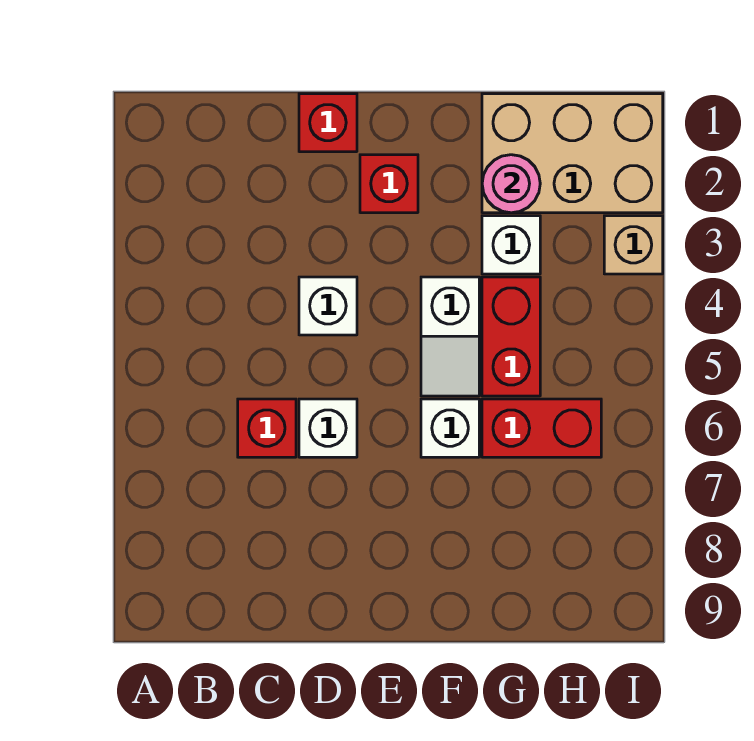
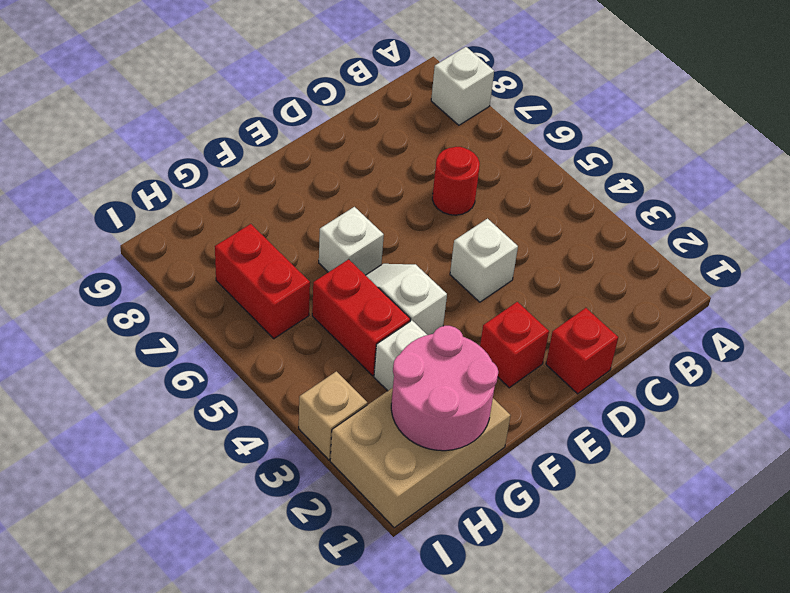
red brick C6 level 1 -> red round brick C6 level 1
white brick D6 level 1 -> white brick A8 level 1
pink round brick G2 level 2 -> pink round brick G1:H2 level 2
red brick G6:H6 level 1 -> red brick H6:H7 level 1

